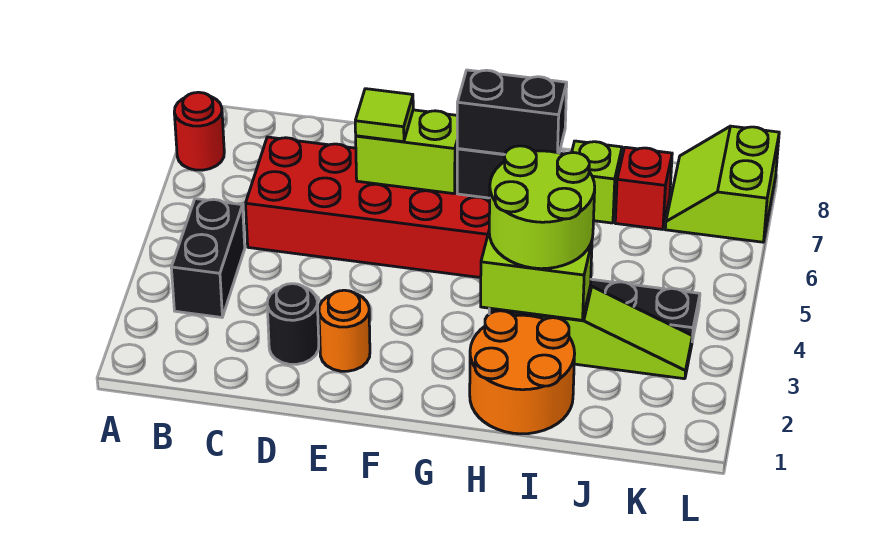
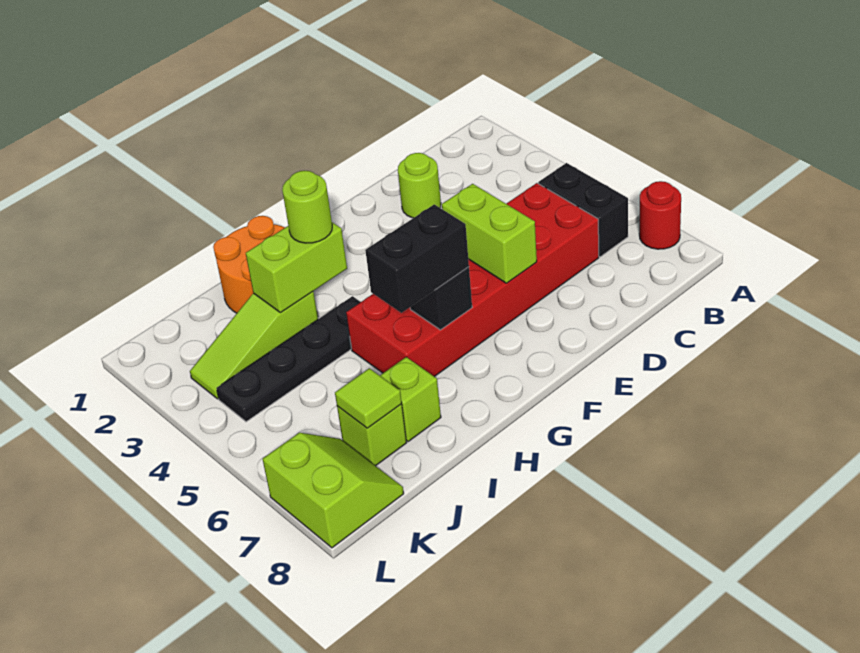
black brick B3:B4 level 1 -> black brick B5:B6 level 1
black round brick D2 level 1 -> lime round brick D2 level 1
orange round brick E2 level 1 -> none
lime brick E6:F6 level 2 -> lime brick E5:E6 level 2
lime tile E6 level 3 -> lime tile J7 level 2
lime round brick H3:I4 level 3 -> lime round brick H3 level 3
red brick J7 level 1 -> lime brick J7 level 1

